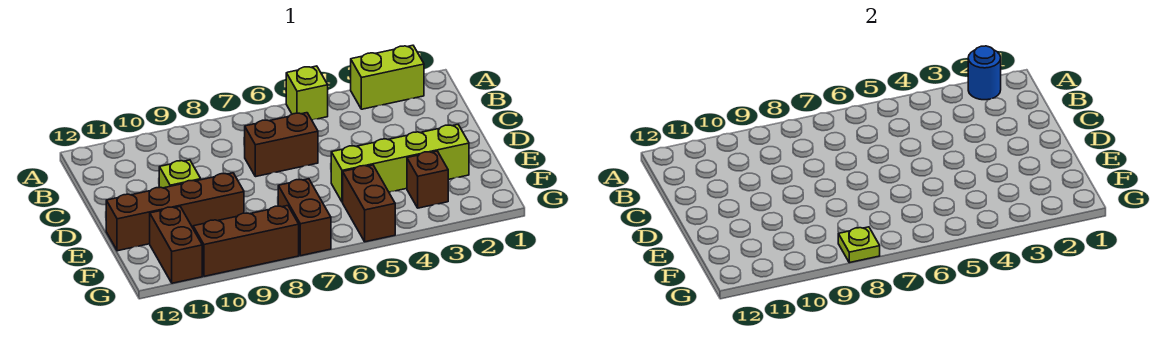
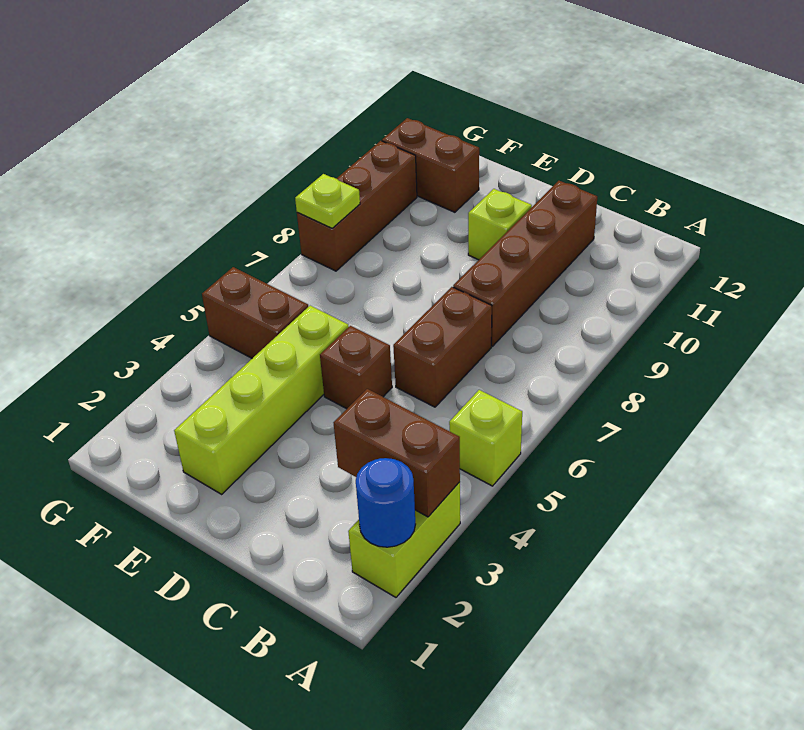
brown brick E9:E12 level 1 -> brown brick C8:C11 level 1
brown brick F3 level 1 -> brown brick D5 level 1
brown brick F7:G7 level 1 -> brown brick A3:B3 level 2

